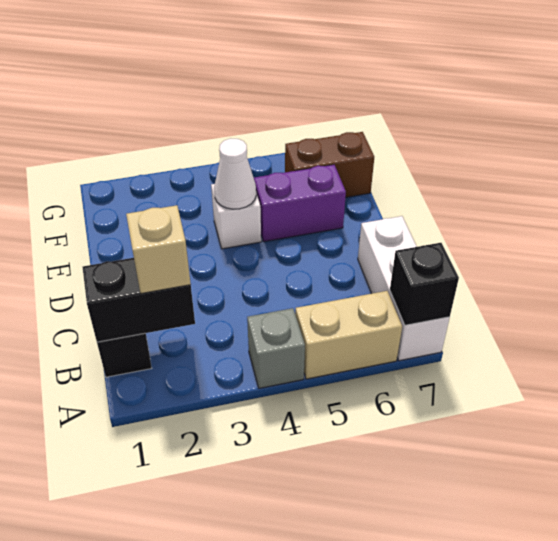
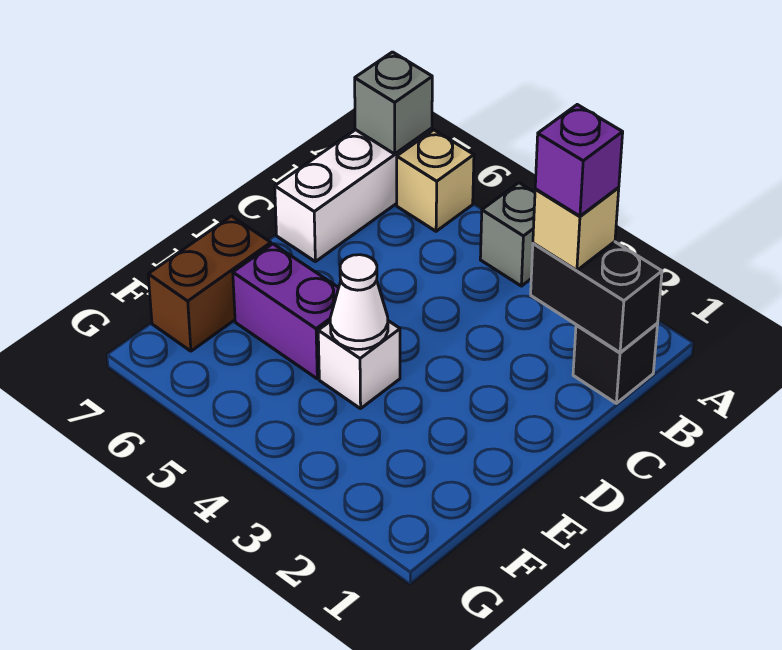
tan brick A5:A6 level 1 -> tan brick A6 level 1
black brick A7 level 2 -> grey brick A7 level 2
none -> purple brick B2 level 4
brown brick F6:F7 level 1 -> brown brick E7:F7 level 1

